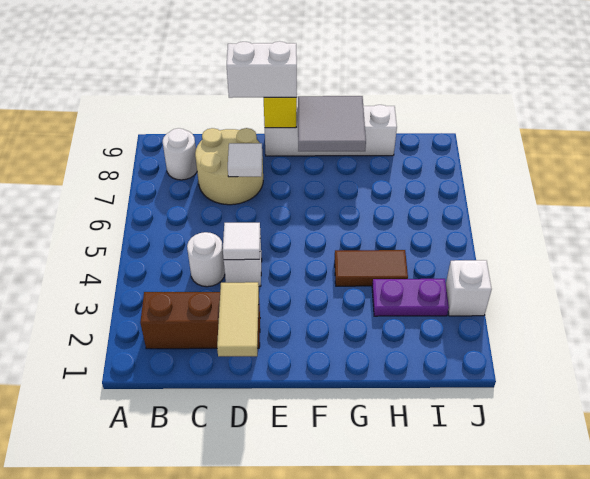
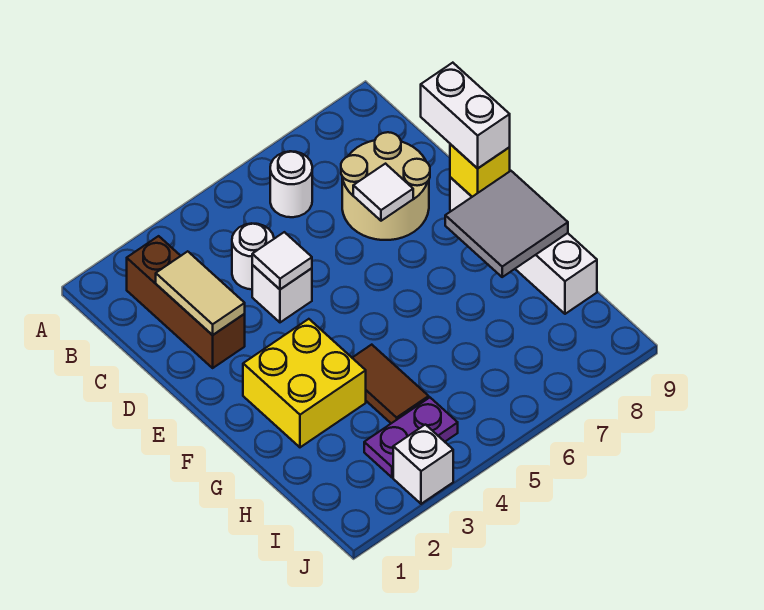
white round brick B8 level 1 -> white round brick B6 level 1
tan tile D1:D2 level 2 -> tan tile C2:D2 level 2
none -> yellow brick F2:G3 level 1
purple plate H3:I3 level 1 -> purple plate I3:I4 level 1

